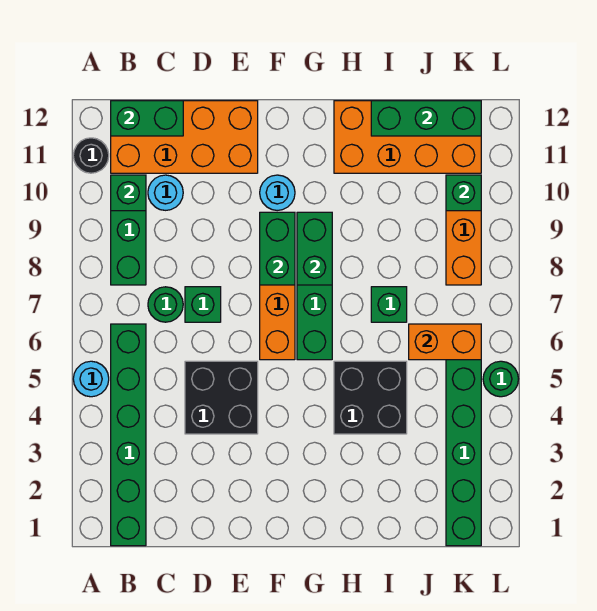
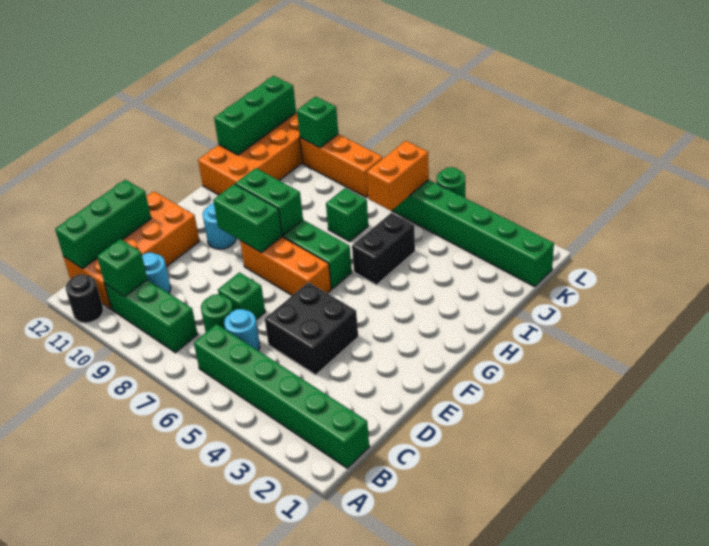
cyan round brick A5 level 1 -> cyan round brick C6 level 1
green brick B12:C12 level 2 -> green brick B12:D12 level 2
black brick H4:I5 level 1 -> black brick H5:I5 level 1

